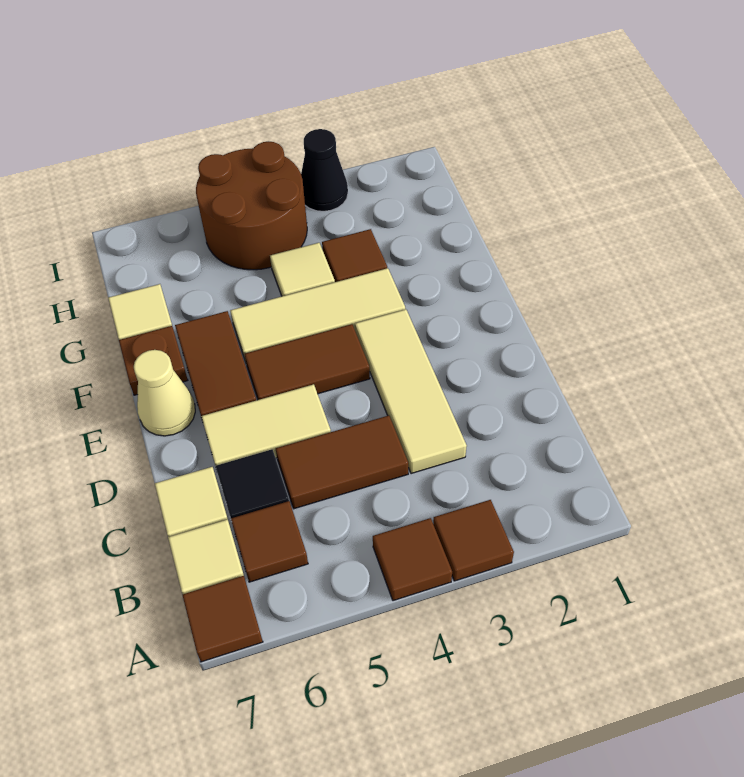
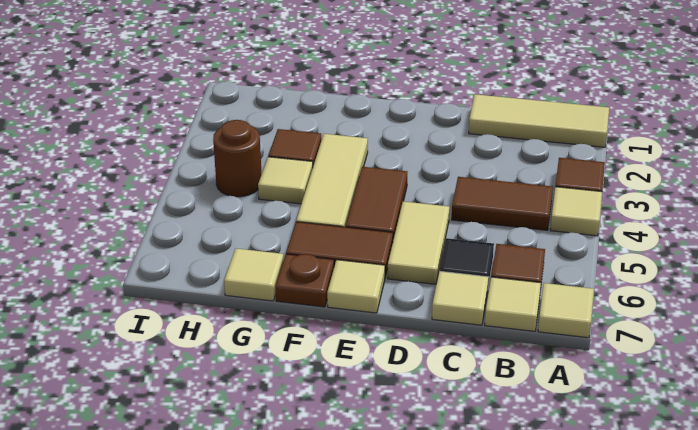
brown tile A4 level 1 -> tan tile A4 level 1
brown tile A7 level 1 -> tan tile A7 level 1
tan tile C3:E3 level 1 -> tan tile A1:C1 level 1
brown tile C4:C5 level 1 -> brown tile B4:C4 level 1
tan cone E7 level 1 -> tan tile E7 level 1
brown round brick H4:I5 level 1 -> brown round brick H4 level 1
black cone I3 level 1 -> none

